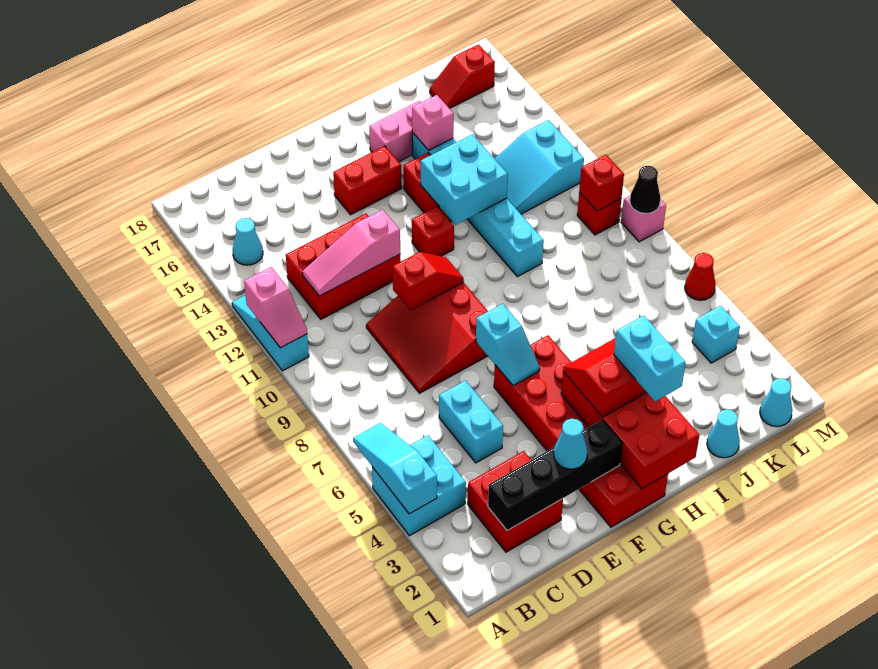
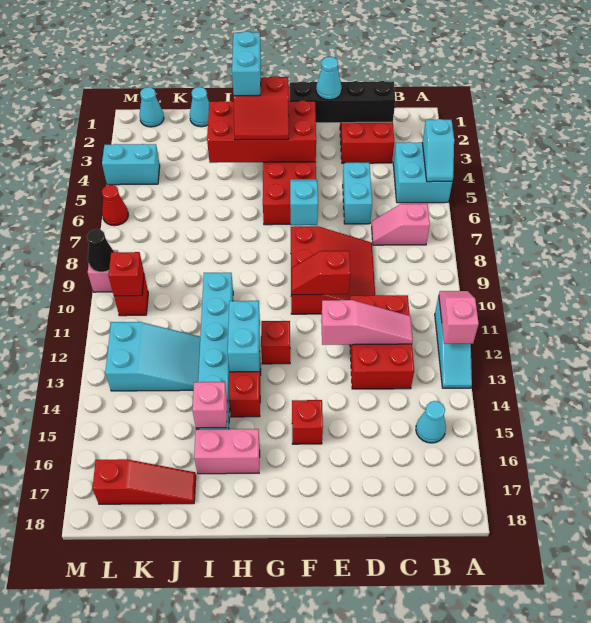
cyan slope A4:A6 level 2 top 4 -> cyan slope A4:A5 level 2 top 4
none -> pink slope B7:C7 level 1 top B
red brick C12:E13 level 1 -> red brick C11:D13 level 1
red brick F15:G15 level 1 -> red brick F15 level 1
red brick G1:H4 level 2 -> red brick F3:I4 level 2
cyan brick H12:I13 level 2 -> cyan brick H12:H13 level 2
red slope K17:L17 level 1 top L -> red slope J17:L17 level 1 top L
cyan brick L4 level 1 -> cyan brick L4:M4 level 1

